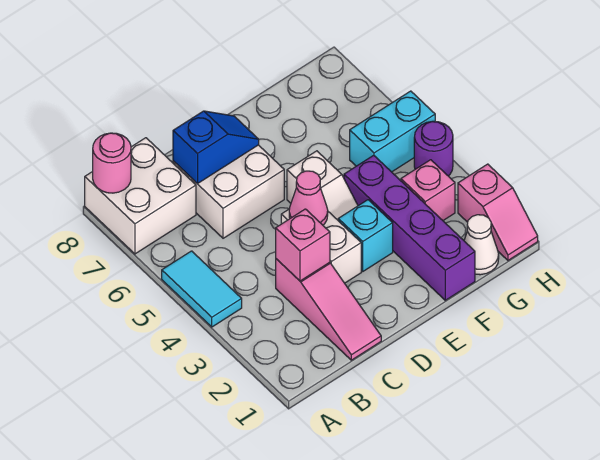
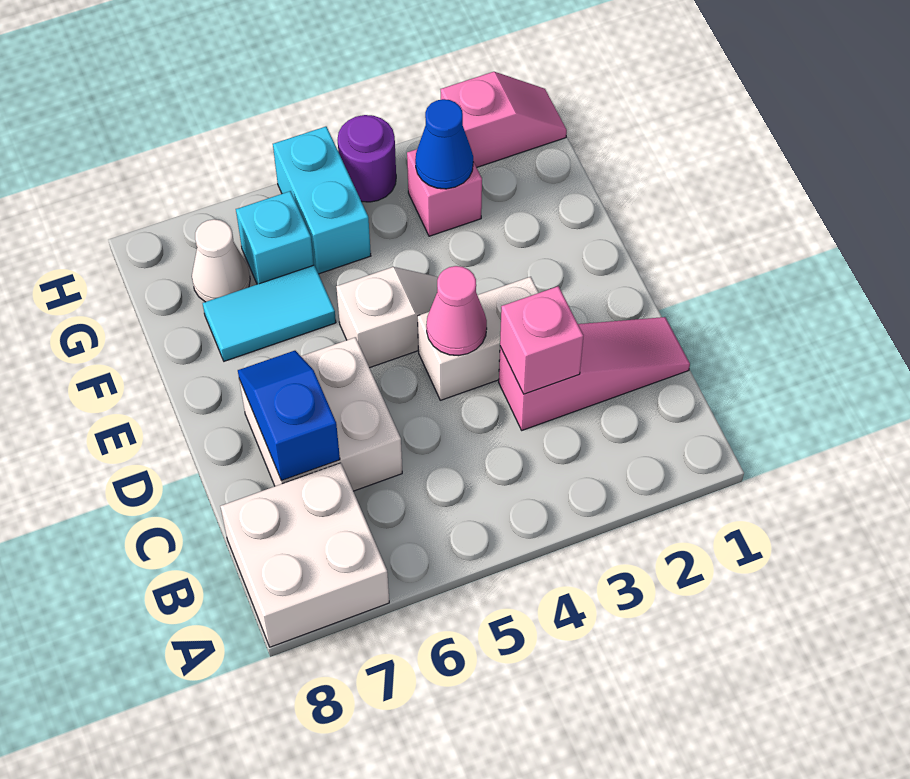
cyan tile A4:A5 level 1 -> cyan tile F6:F7 level 1
pink round brick A8 level 2 -> none
cyan brick E3 level 1 -> cyan brick G6 level 1
purple brick F1:F4 level 1 -> none
white cone G1 level 1 -> white cone G7 level 1
none -> blue cone G3 level 2

